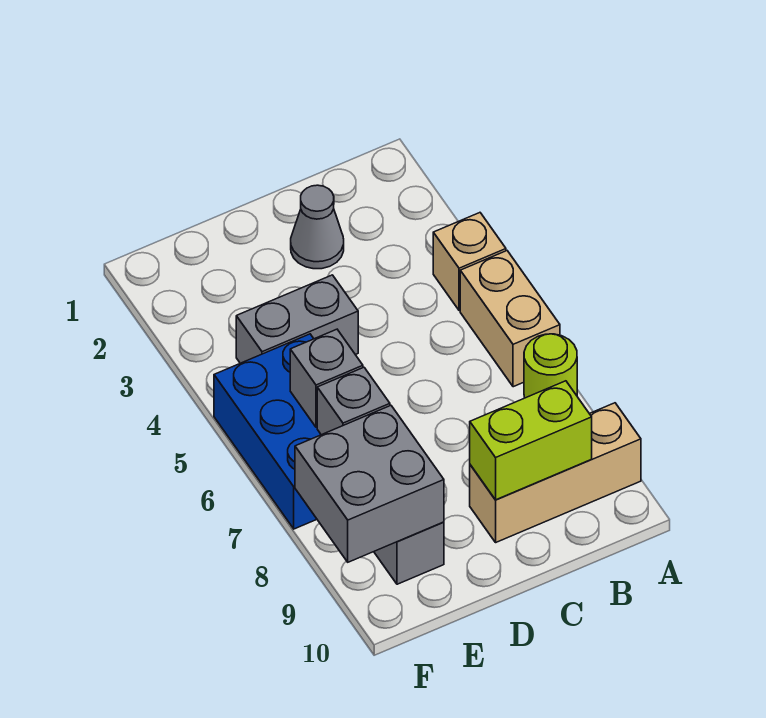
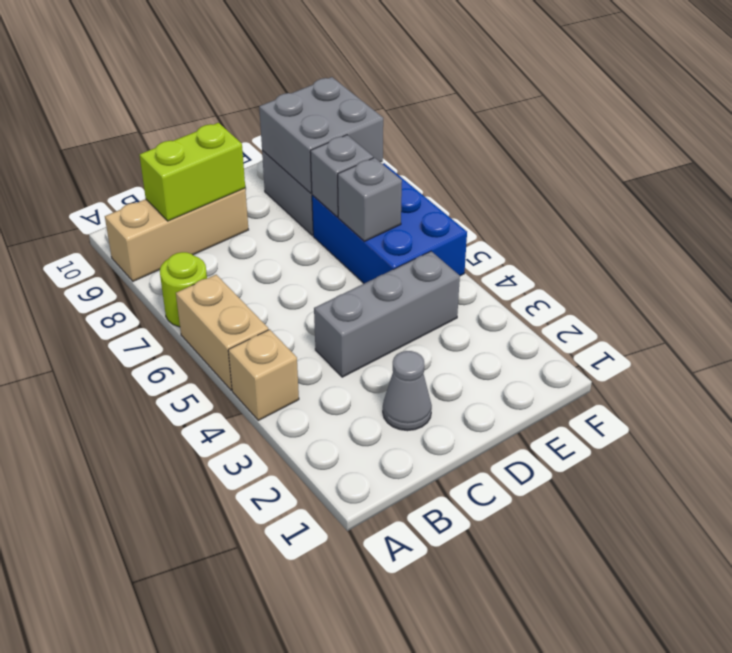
grey brick D4:E4 level 1 -> grey brick C4:E4 level 1

